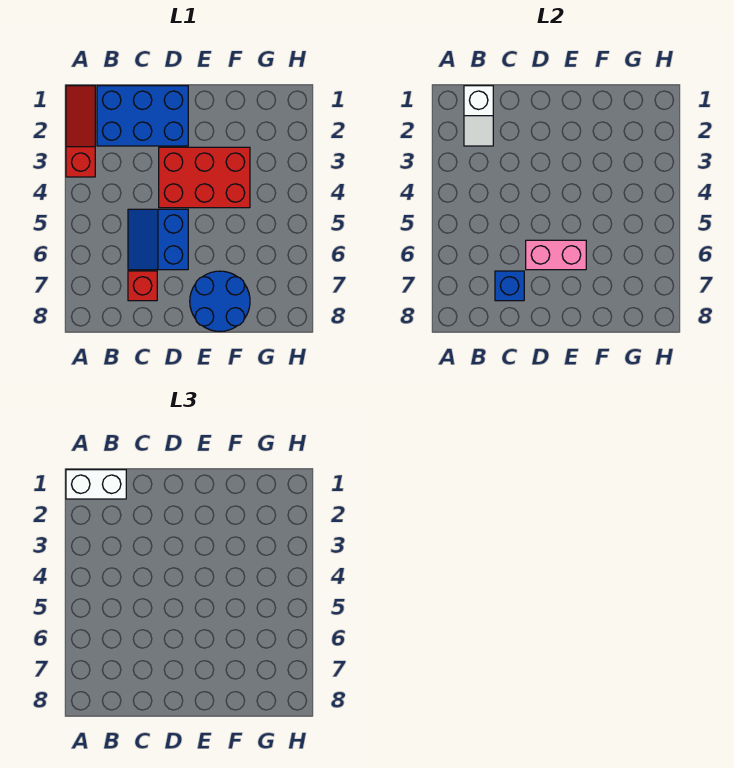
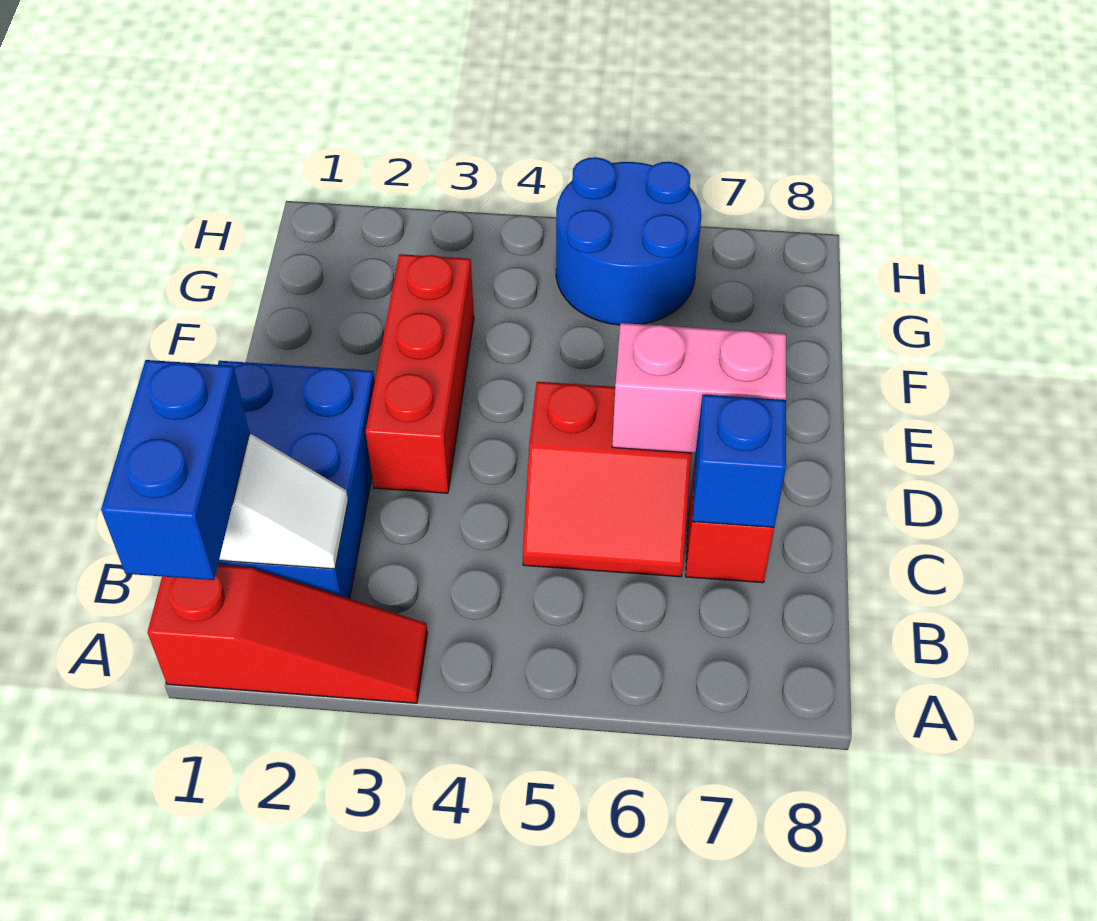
red slope A1:A3 level 1 top 3 -> red slope A1:A3 level 1 top 1
white brick A1:B1 level 3 -> blue brick A1:B1 level 3
blue slope C5:D6 level 1 top D -> red slope C5:D6 level 1 top D
red brick D3:F4 level 1 -> red brick D3:F3 level 1
pink brick D6:E6 level 2 -> pink brick D6:D7 level 2
blue round brick E7:F8 level 1 -> blue round brick G5:H6 level 1

